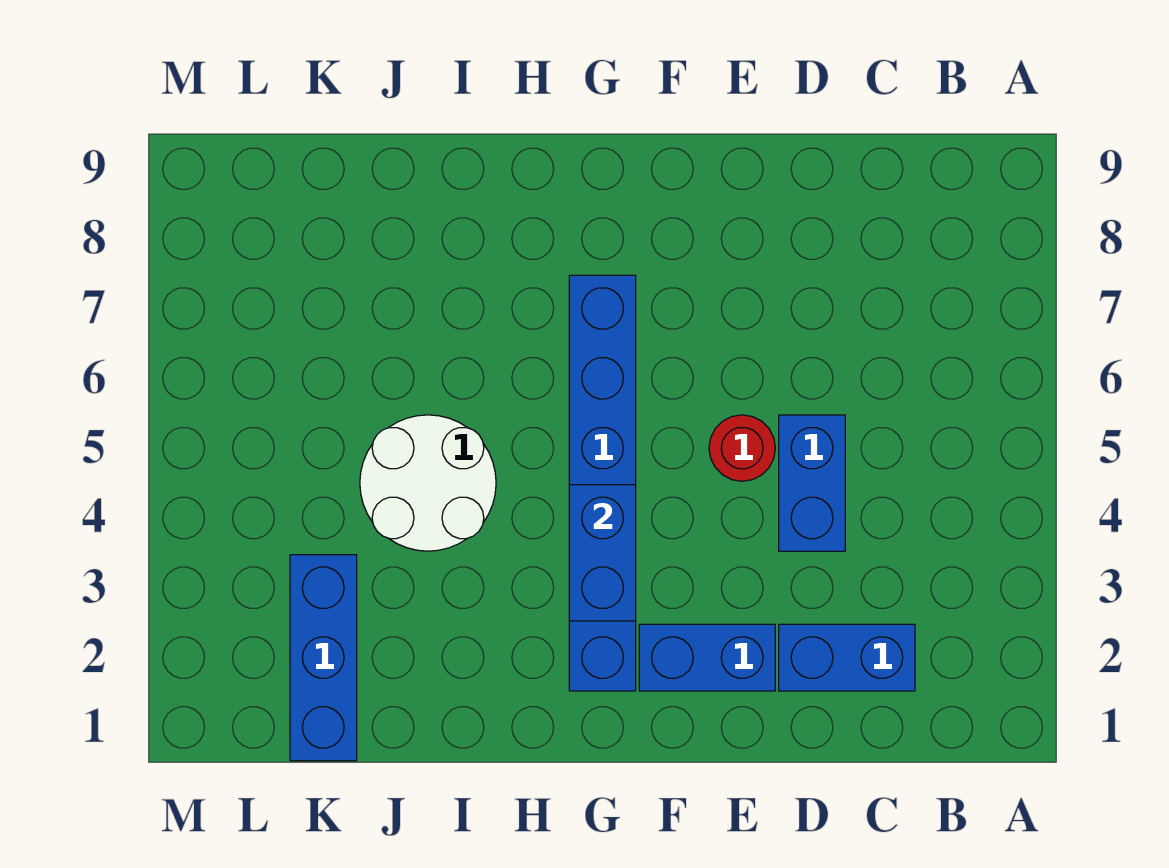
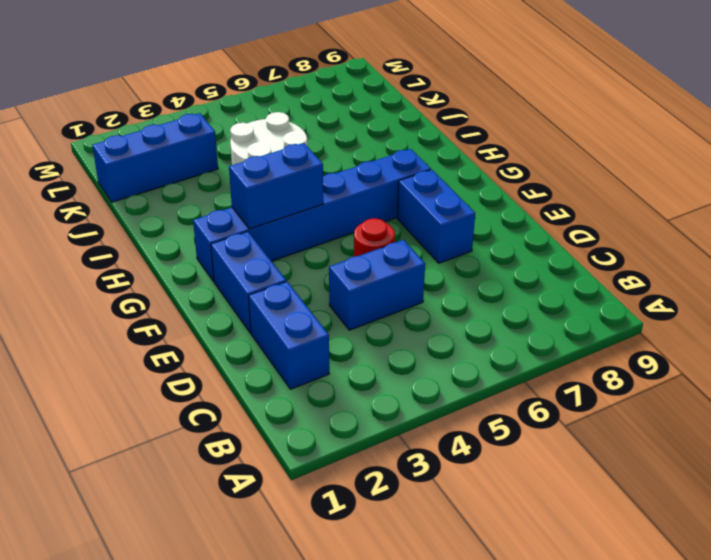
none -> blue brick E7:F7 level 1

